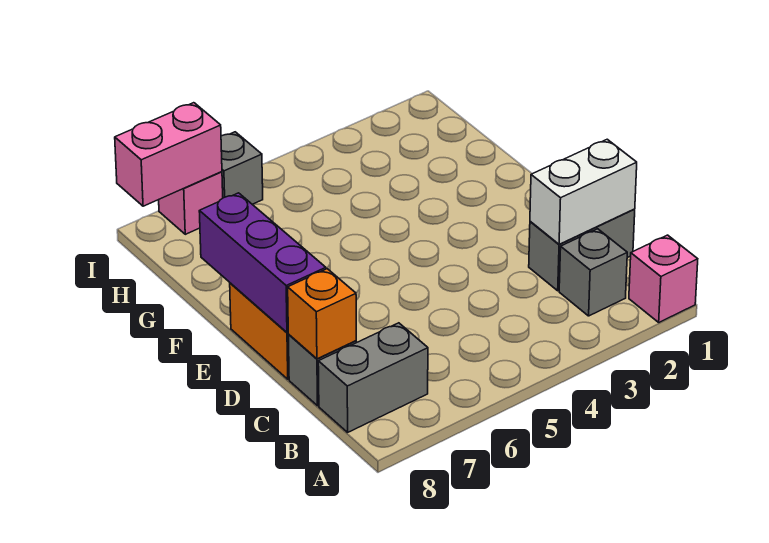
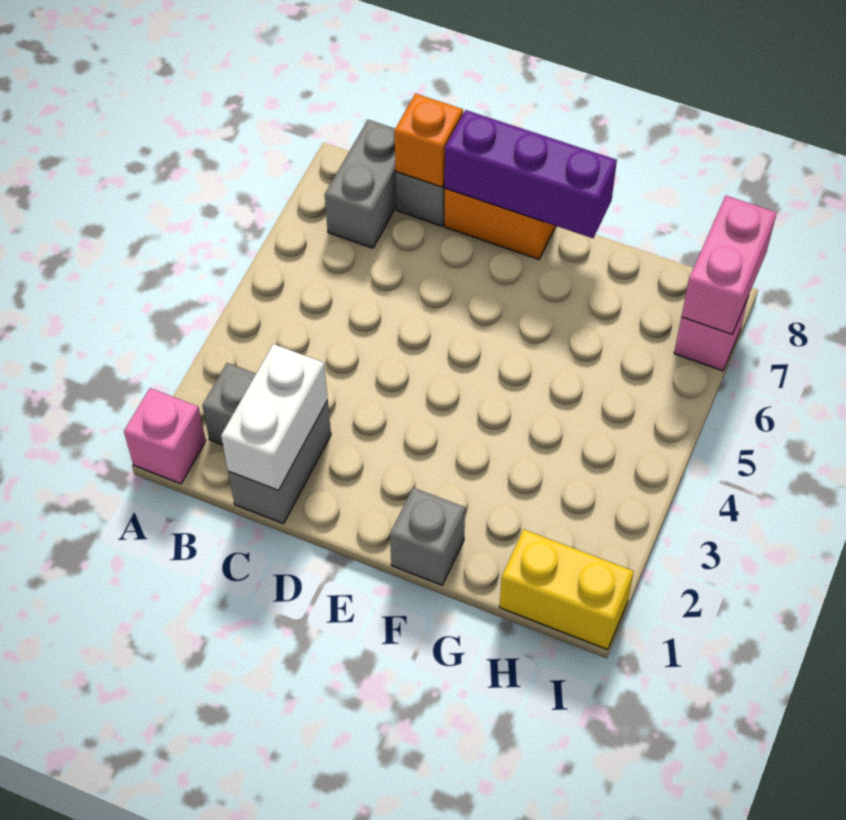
none -> yellow brick H1:I1 level 1
grey brick I6 level 1 -> grey brick F1 level 1

